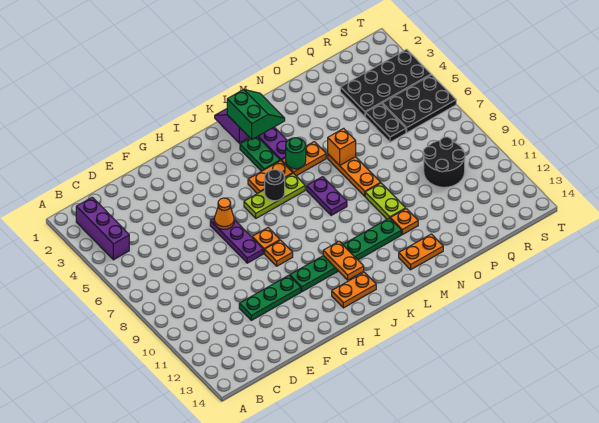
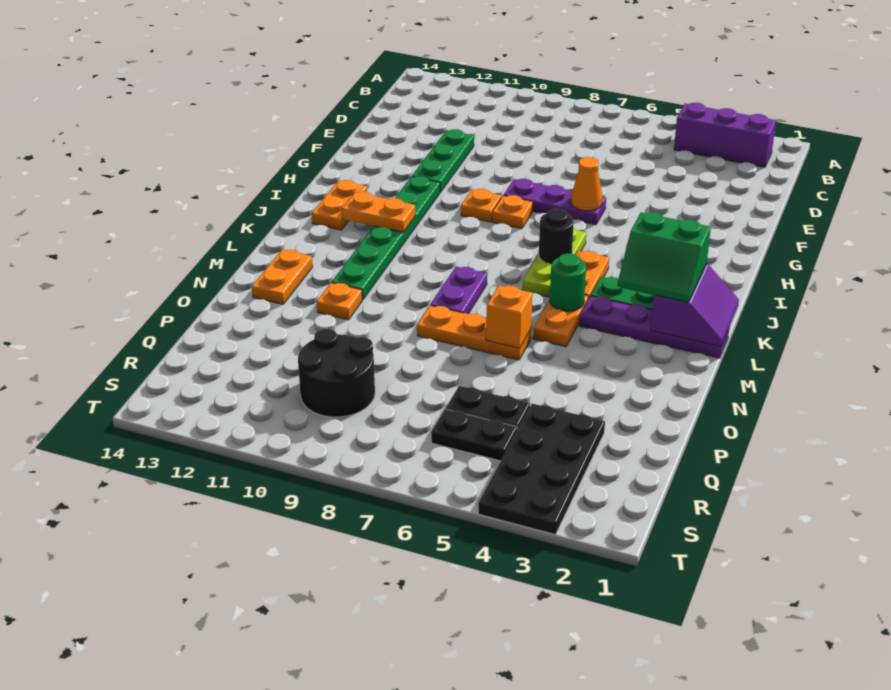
purple plate L7:L8 level 1 -> purple plate L8:M8 level 1
lime plate N9:N10 level 1 -> none
black plate R5:T6 level 1 -> black plate R5:R6 level 1

